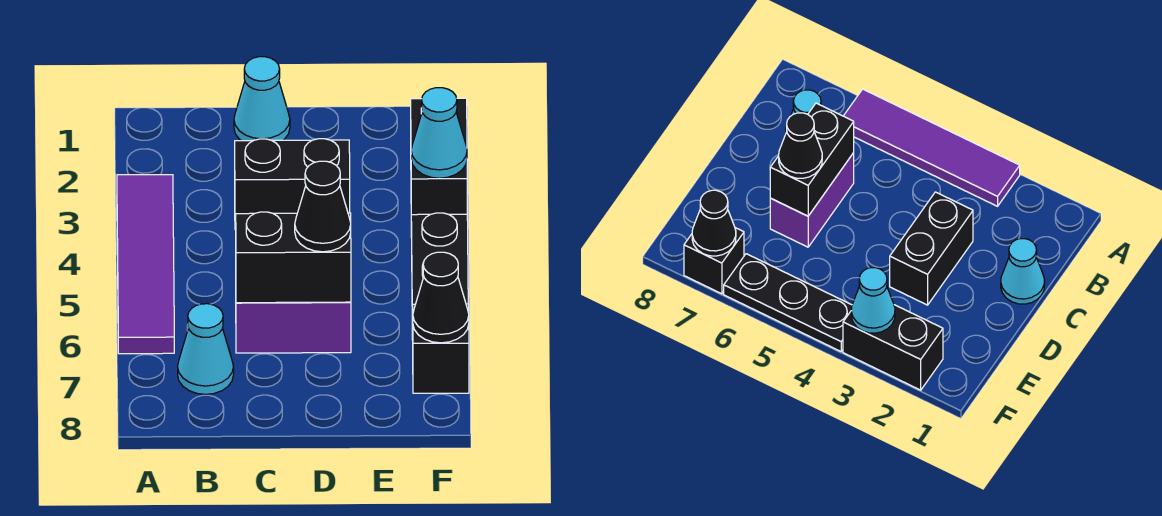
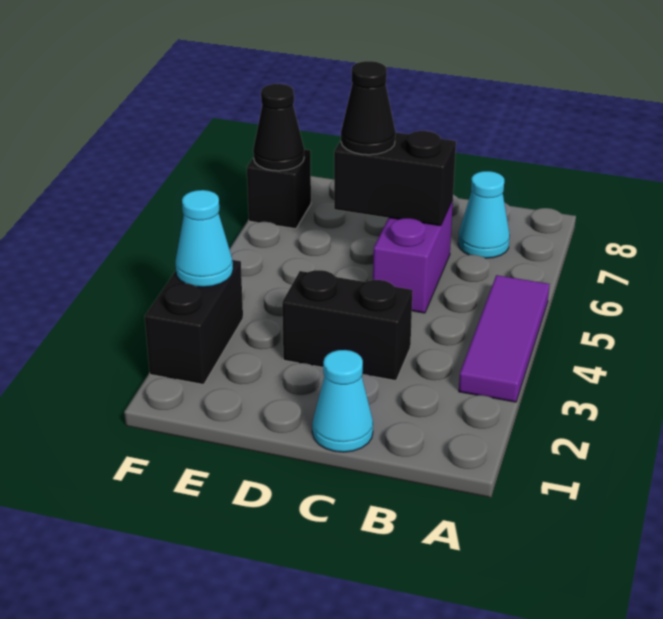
purple tile A3:A6 level 1 -> purple tile A3:A5 level 1
purple brick C6:D6 level 1 -> purple brick C5:C6 level 1
black plate F4:F6 level 1 -> none

